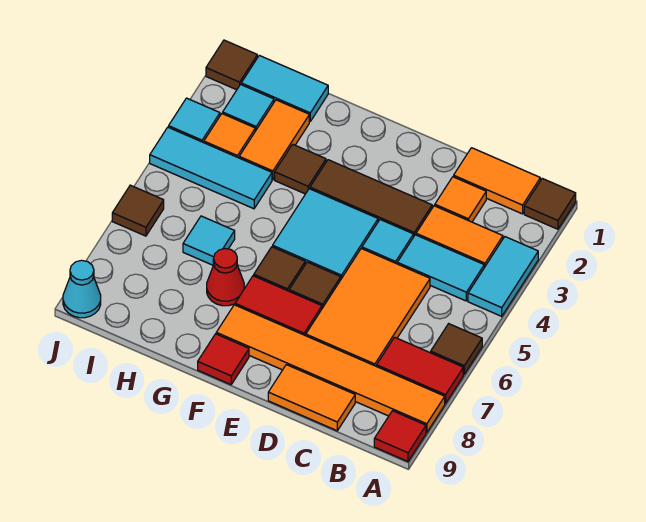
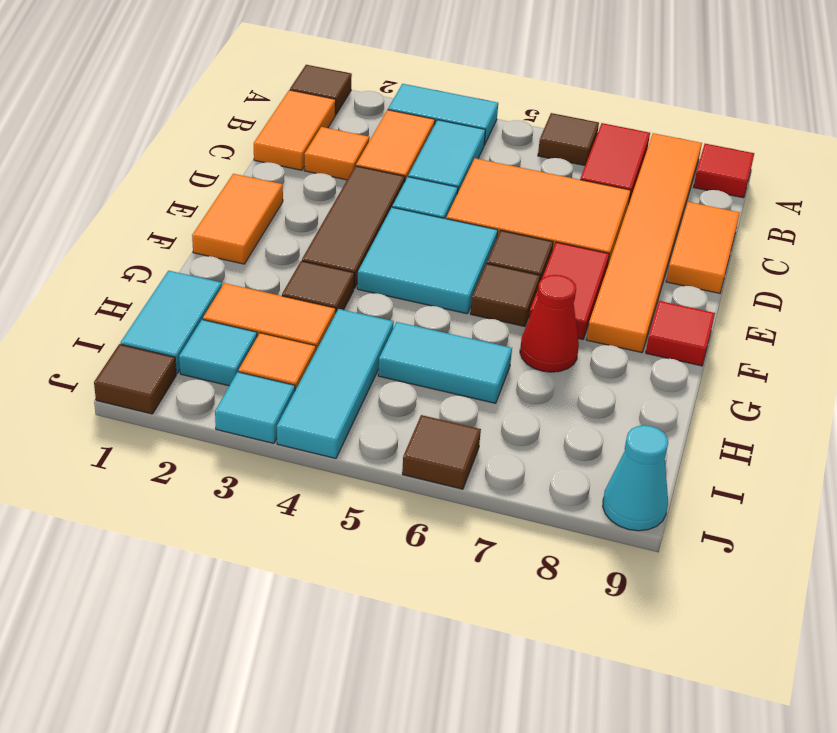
none -> orange tile E1:F1 level 1
cyan tile H6 level 1 -> cyan tile H5:H6 level 1

